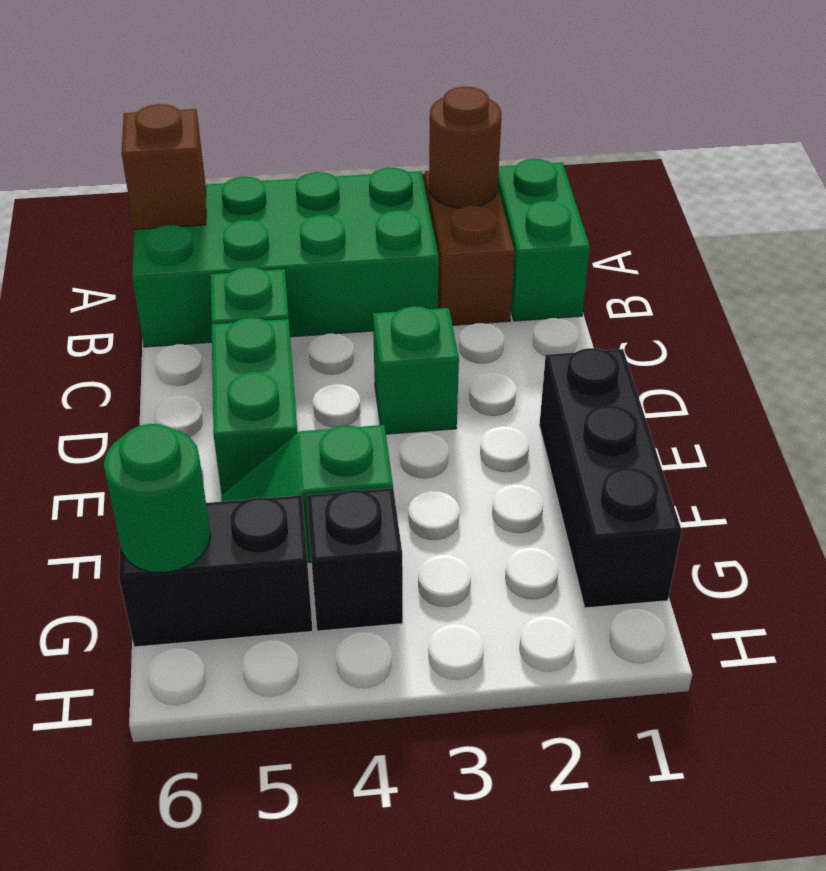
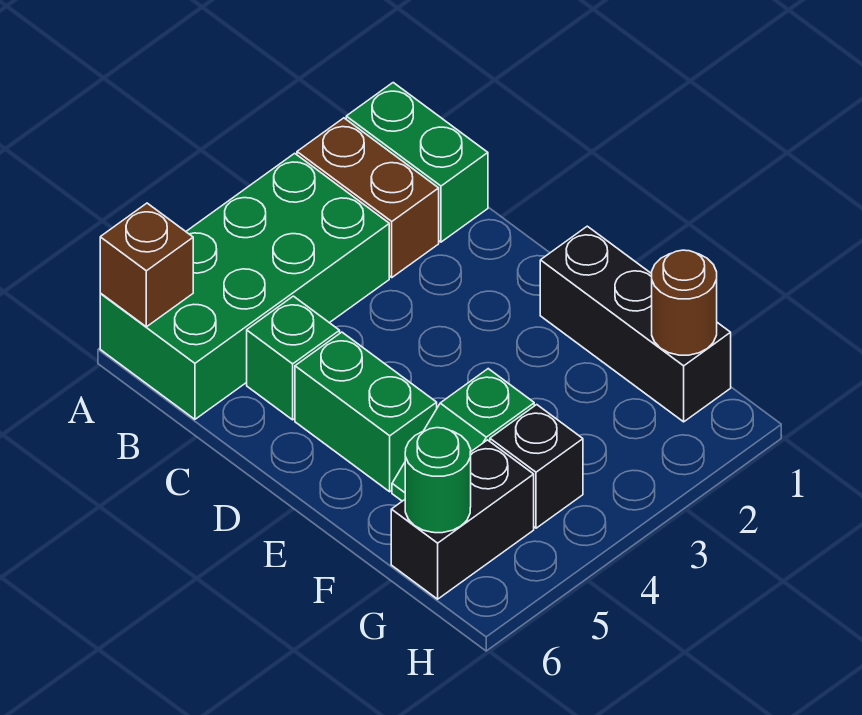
brown round brick A2 level 2 -> brown round brick G1 level 2
green brick D3 level 1 -> none

